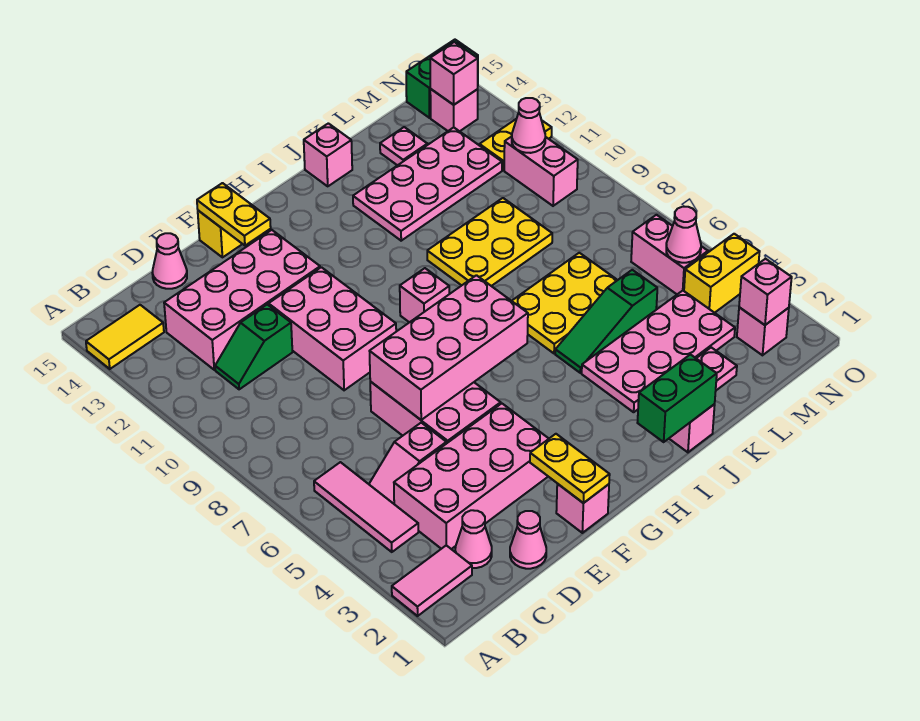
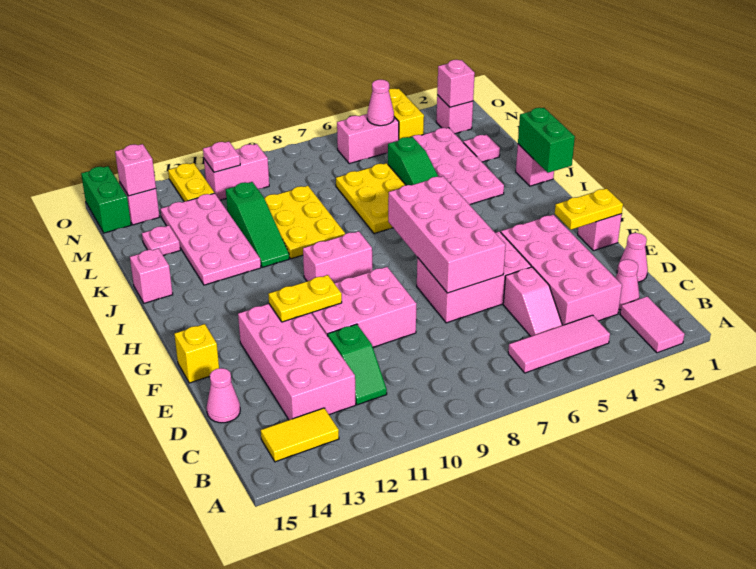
yellow tile A14:B14 level 1 -> yellow tile B13:B14 level 1
yellow plate F14:F15 level 2 -> yellow plate F11:F12 level 2
pink brick H9 level 1 -> pink brick H9:H10 level 1
none -> green slope J11:L11 level 1 top L
pink cone N11 level 2 -> pink plate N11 level 2

